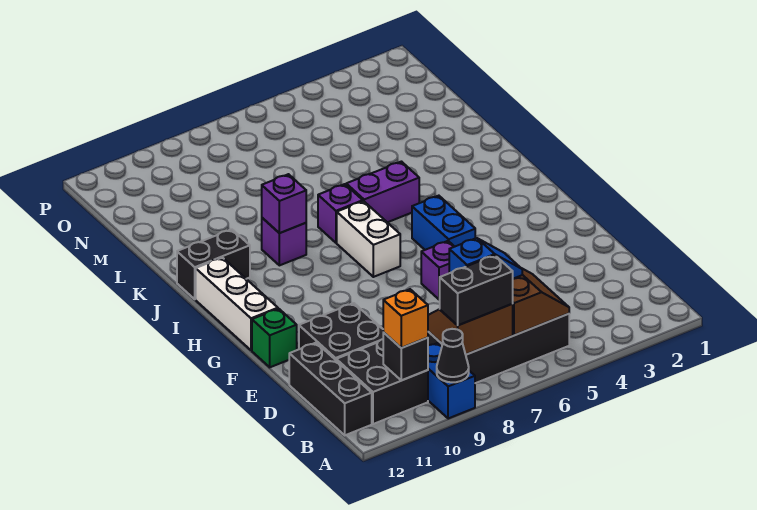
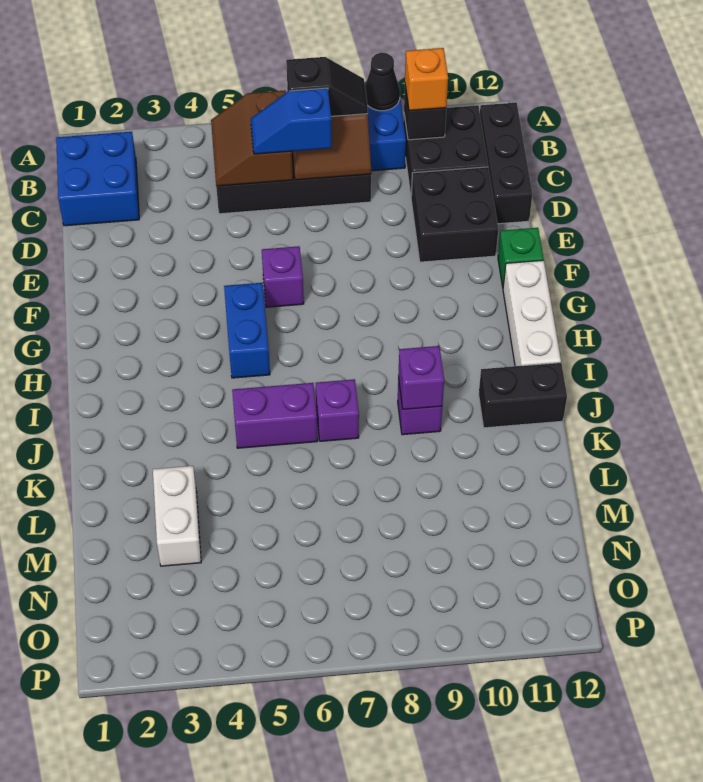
none -> blue brick B1:C2 level 1
black brick B7:B8 level 3 -> black slope B7:B8 level 3 top 7
white brick H7:I7 level 1 -> white brick L3:M3 level 1

